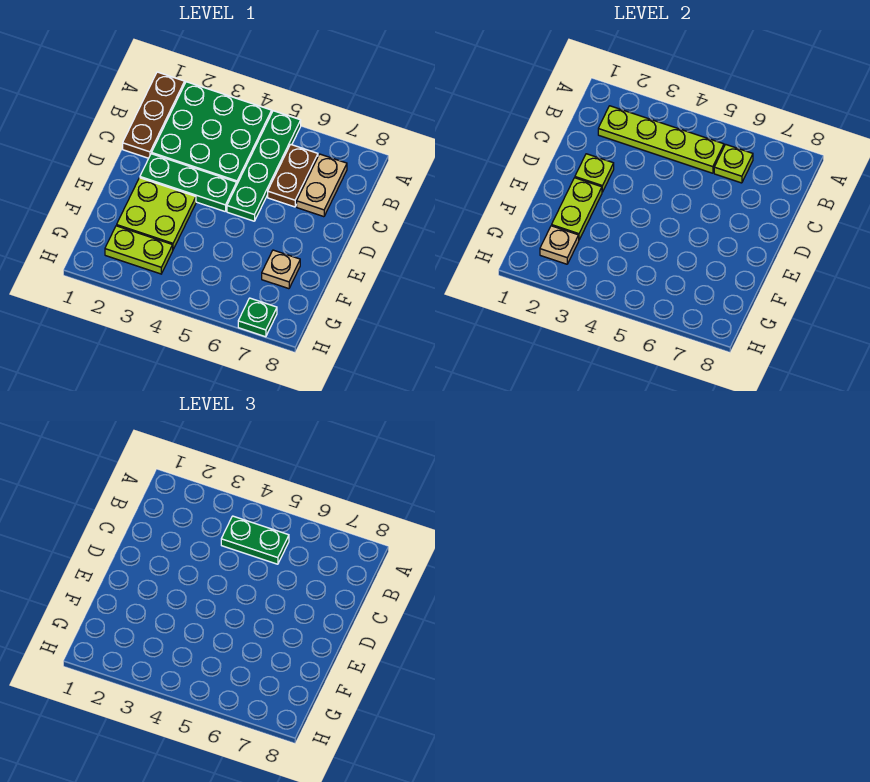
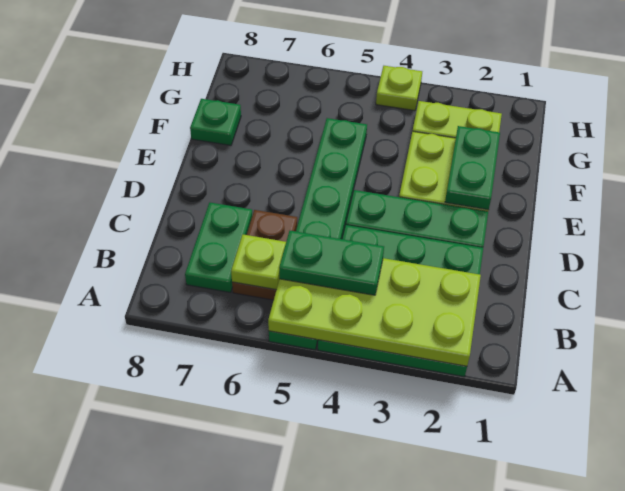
brown plate A1:C1 level 1 -> none
green plate A5:D5 level 1 -> green plate A5:F5 level 1
lime plate B2:B5 level 2 -> lime plate A2:B5 level 2
tan plate B7:C7 level 1 -> green plate B7:C7 level 1
lime plate D2 level 2 -> lime plate H4 level 1
lime plate E2:F2 level 2 -> green plate E2:F2 level 2
tan plate F7 level 1 -> none
tan plate G2 level 2 -> none
green plate H7 level 1 -> green plate F8 level 1

